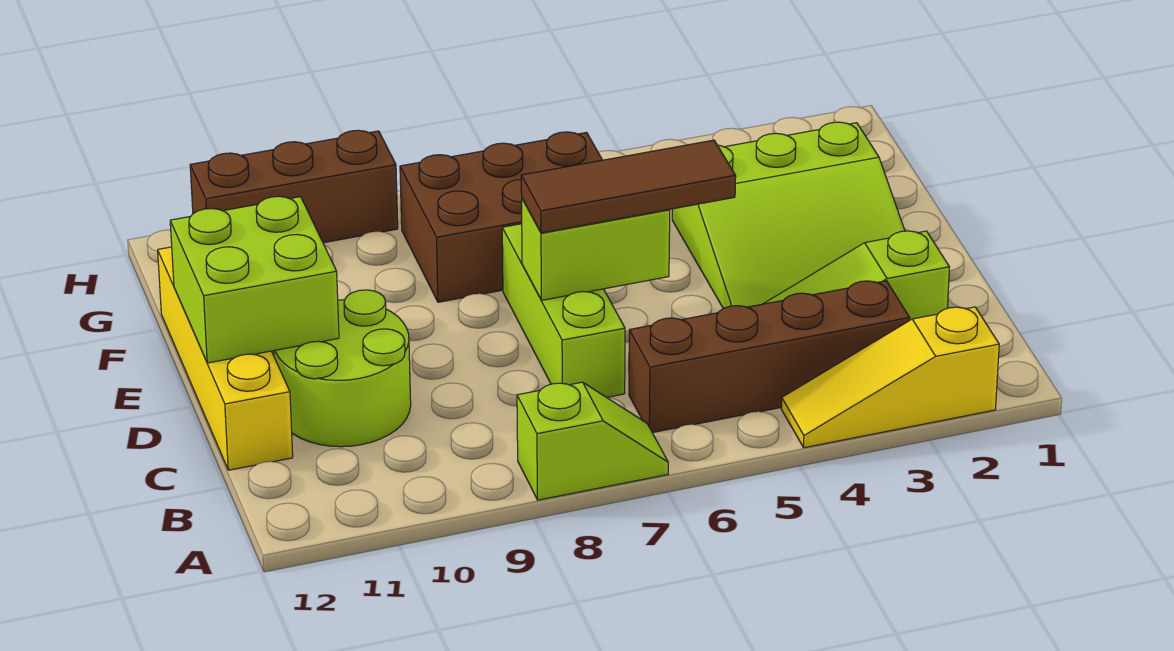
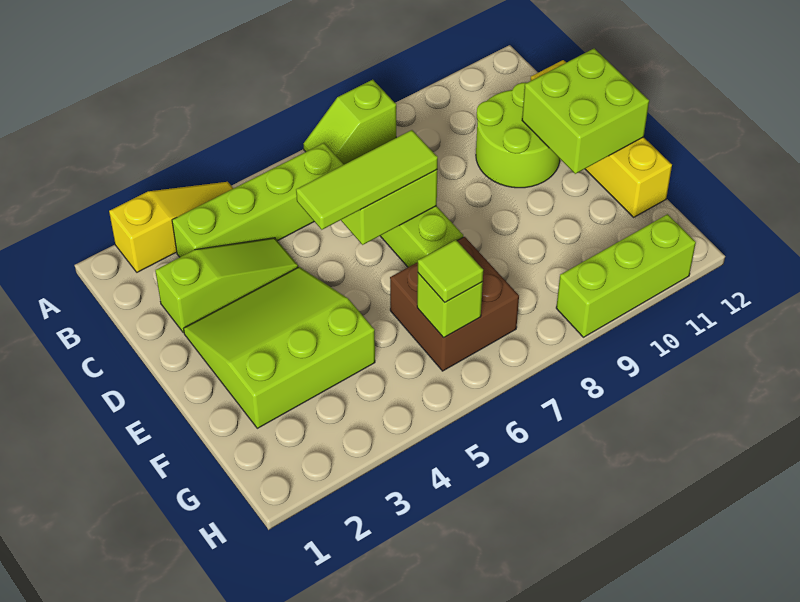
brown brick B3:B6 level 1 -> lime brick B3:B6 level 1
brown tile D5:D7 level 3 -> lime tile D5:D7 level 3
brown brick F6:G8 level 1 -> brown brick F6:G7 level 1
none -> lime brick G6 level 2
none -> lime tile G6 level 3
brown brick H9:H11 level 1 -> lime brick H9:H11 level 1

